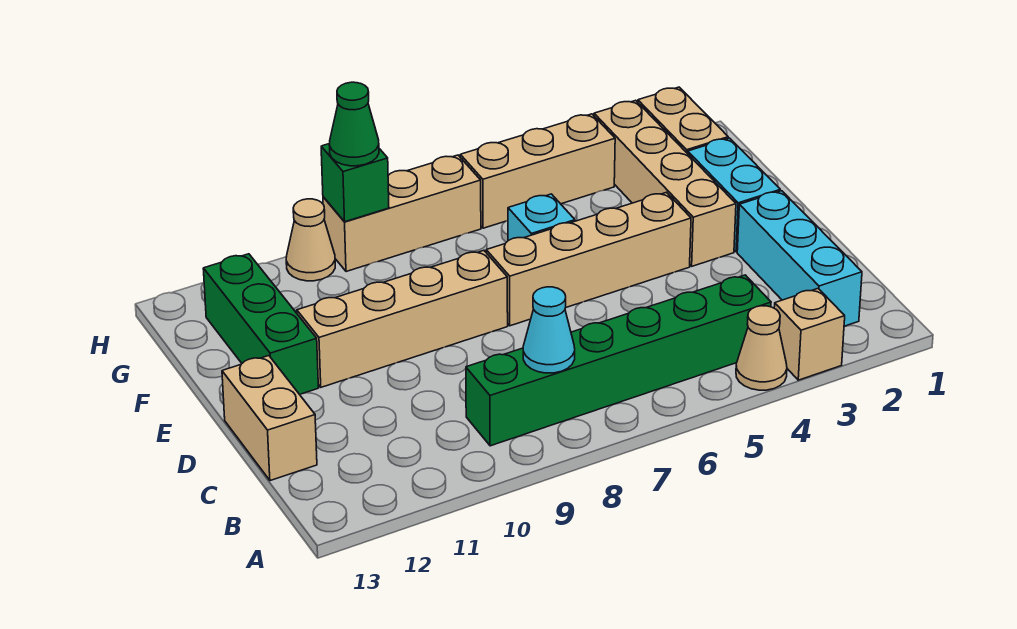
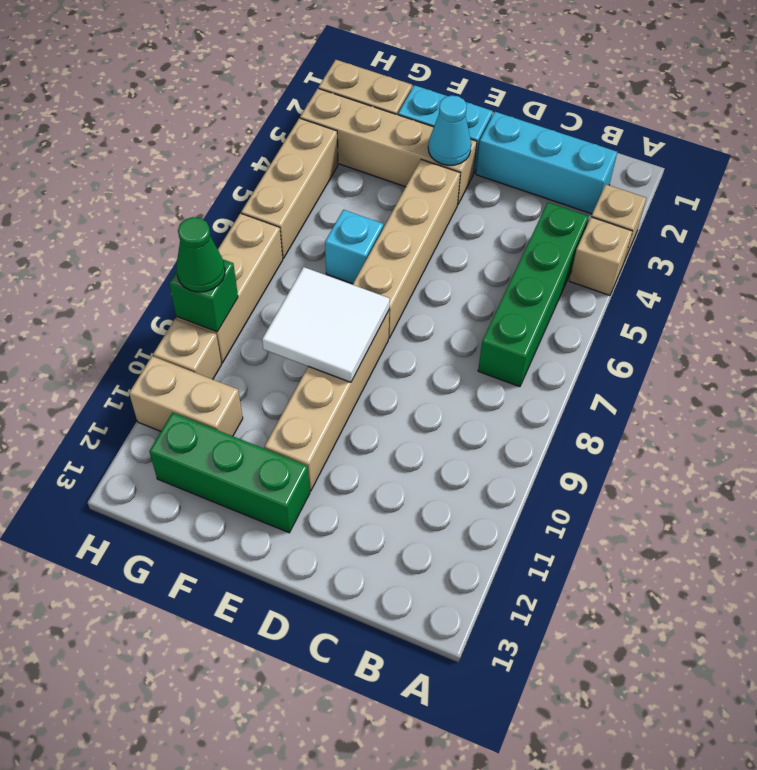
tan cone A4 level 1 -> tan brick A4 level 1
green brick B4:B9 level 1 -> green brick B4:B7 level 1
cyan cone B8 level 2 -> cyan cone E3 level 2
tan brick C13:D13 level 1 -> tan brick G11:H11 level 1
none -> white tile E8:F9 level 2
tan cone H10 level 1 -> tan brick H10 level 1

